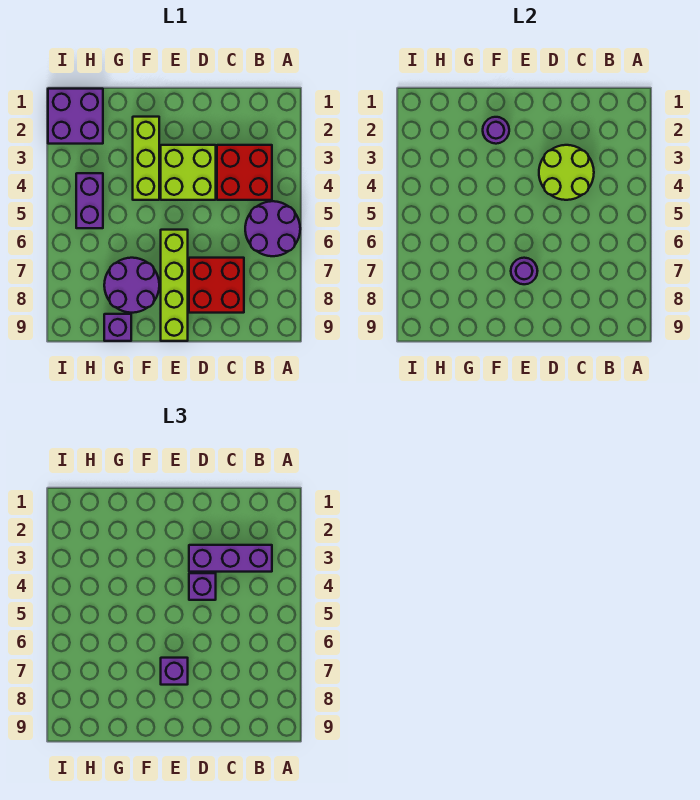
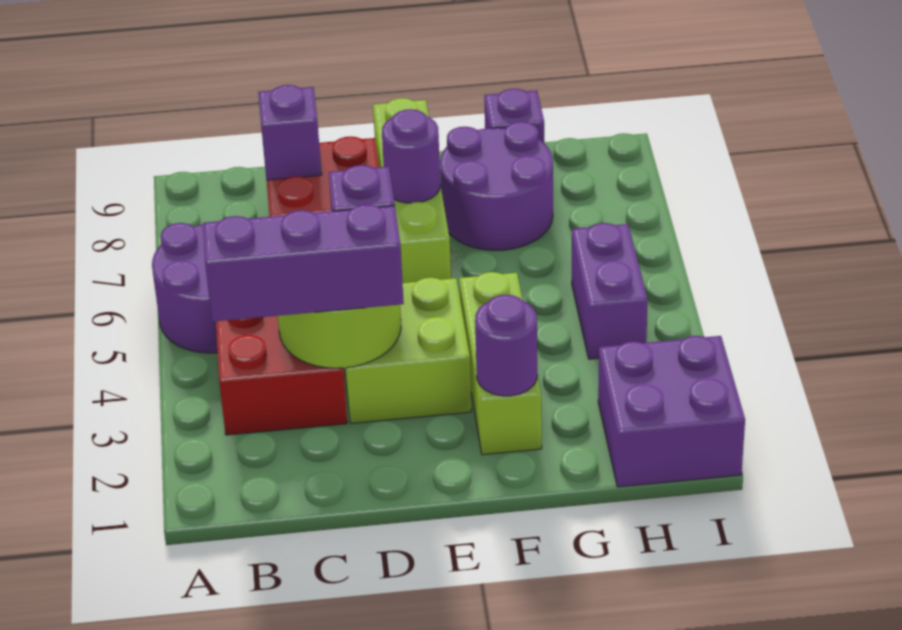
purple brick E7 level 3 -> purple brick C8 level 2

